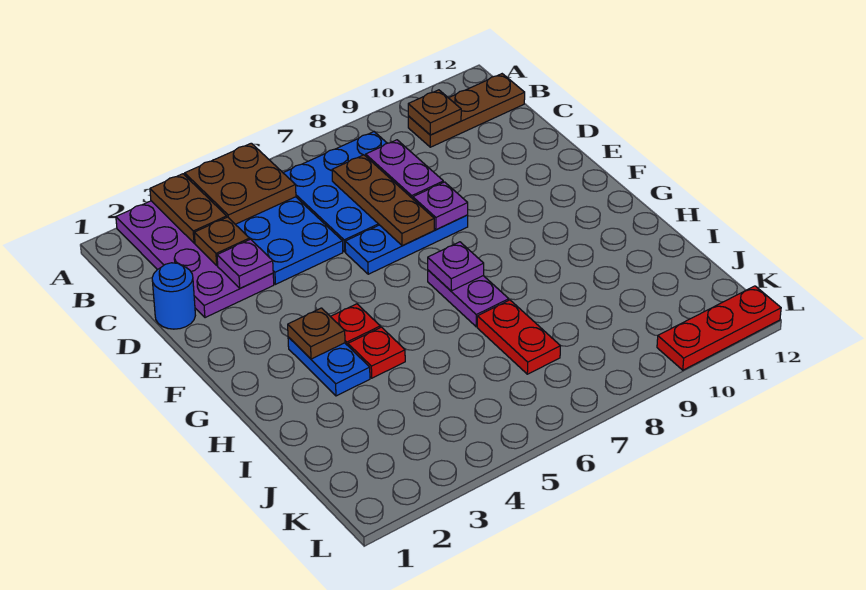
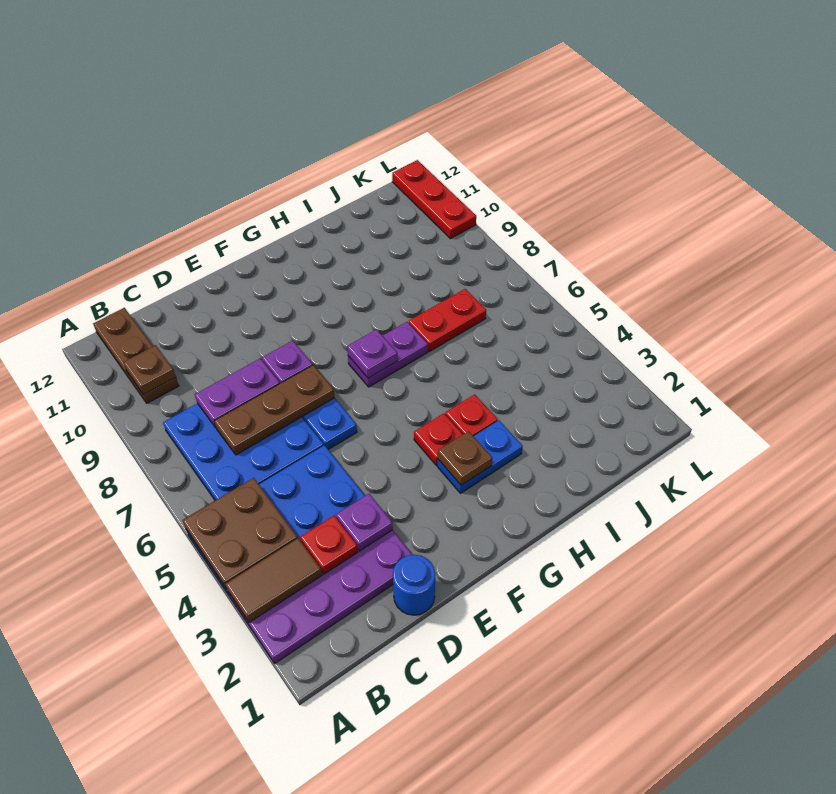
brown plate A3:B3 level 2 -> brown tile A3:B3 level 2
brown plate C3 level 2 -> red plate C3 level 2

